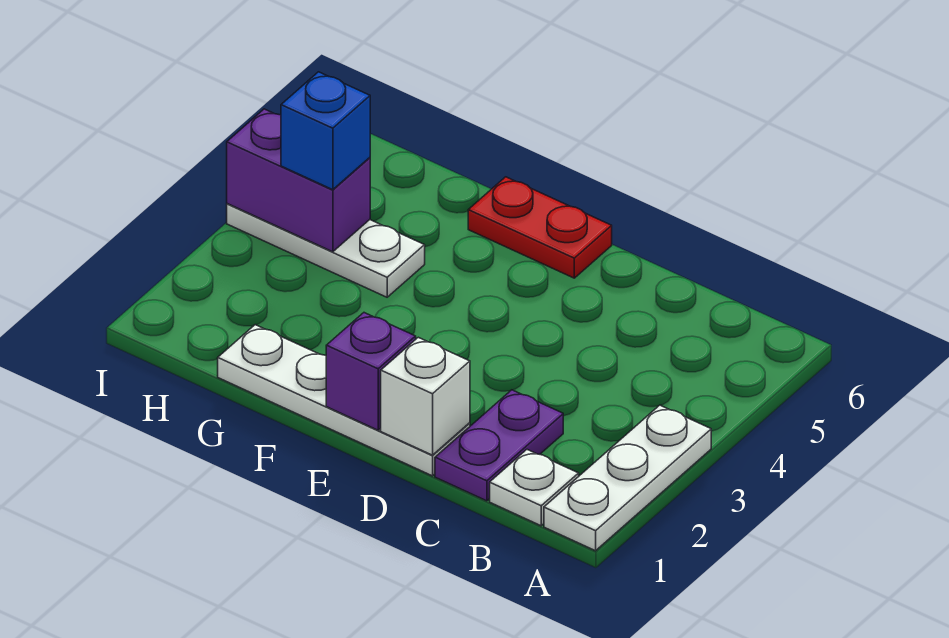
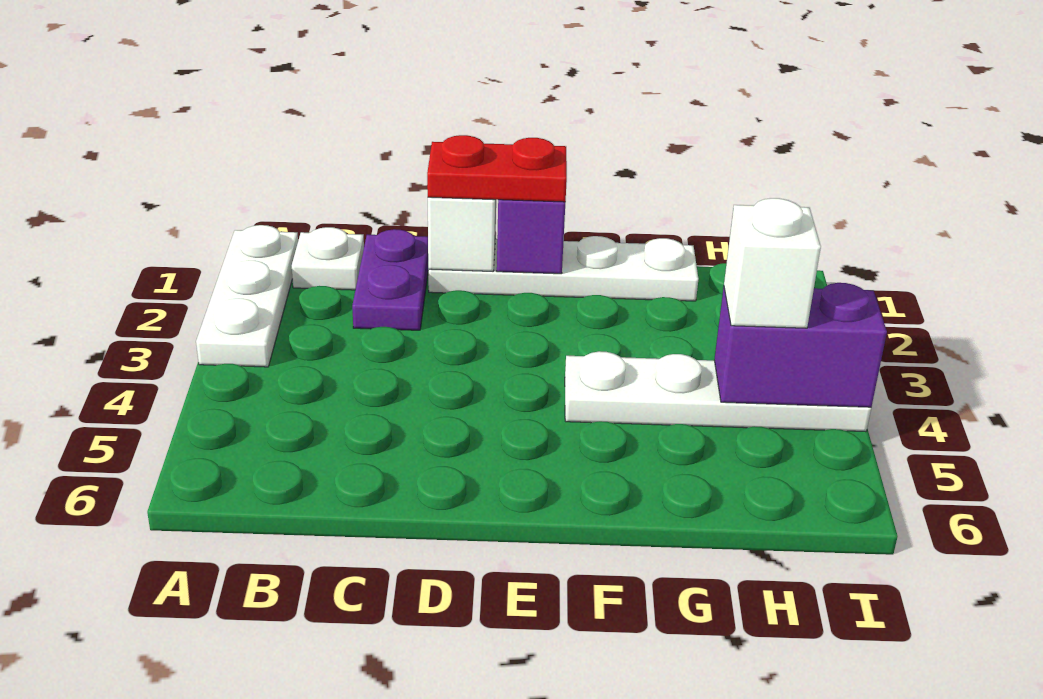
red plate E6:F6 level 1 -> red plate D1:E1 level 3
white plate G4:I4 level 1 -> white plate F4:I4 level 1
blue brick H4 level 3 -> white brick H4 level 3

